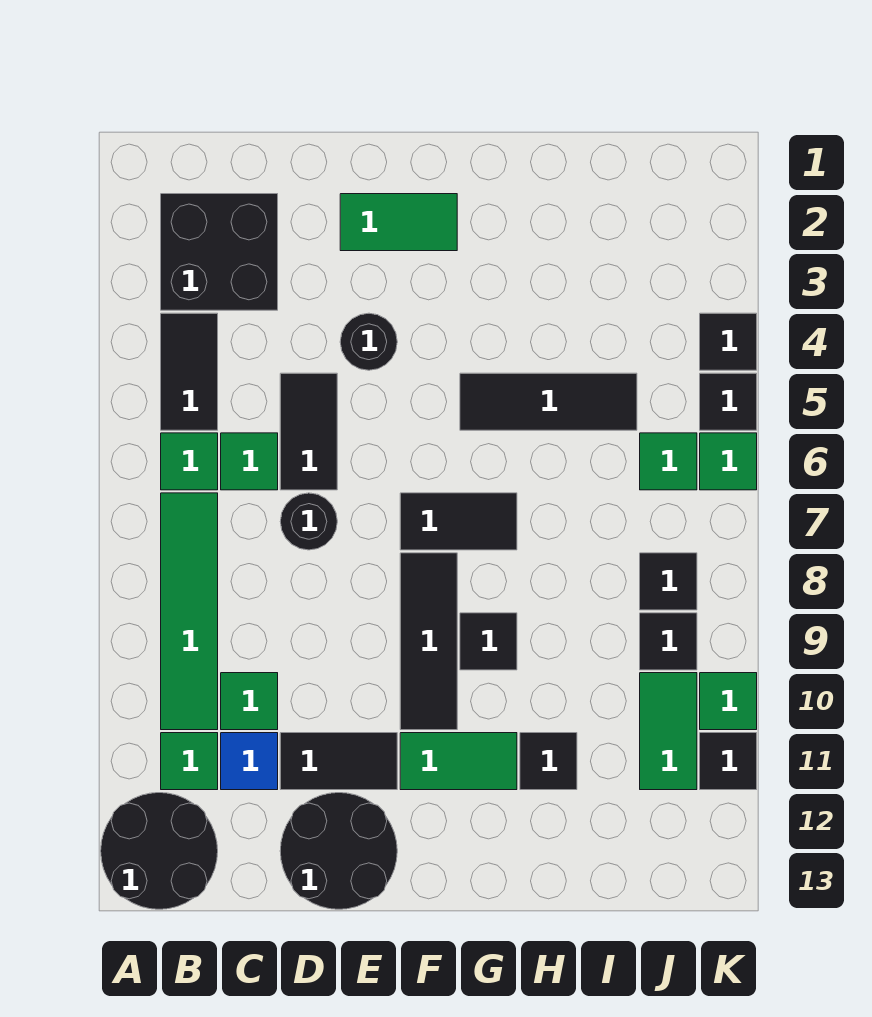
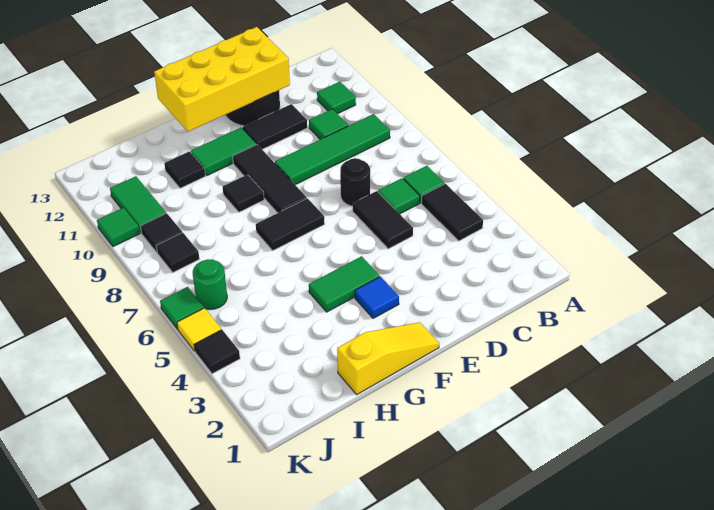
black round brick A12:B13 level 1 -> none
black brick B2:C3 level 1 -> none
green tile B7:B10 level 1 -> green tile B9:E9 level 1
blue tile C11 level 1 -> blue tile F3 level 1
none -> yellow brick D12:G13 level 2
green tile E2:F2 level 1 -> green tile F4:G4 level 1
black round brick E4 level 1 -> none
none -> yellow slope F1:H1 level 1 top H
black tile G5:I5 level 1 -> none
green tile J6 level 1 -> green round brick J6 level 1
black tile K5 level 1 -> yellow tile K5 level 1
black tile K11 level 1 -> none

